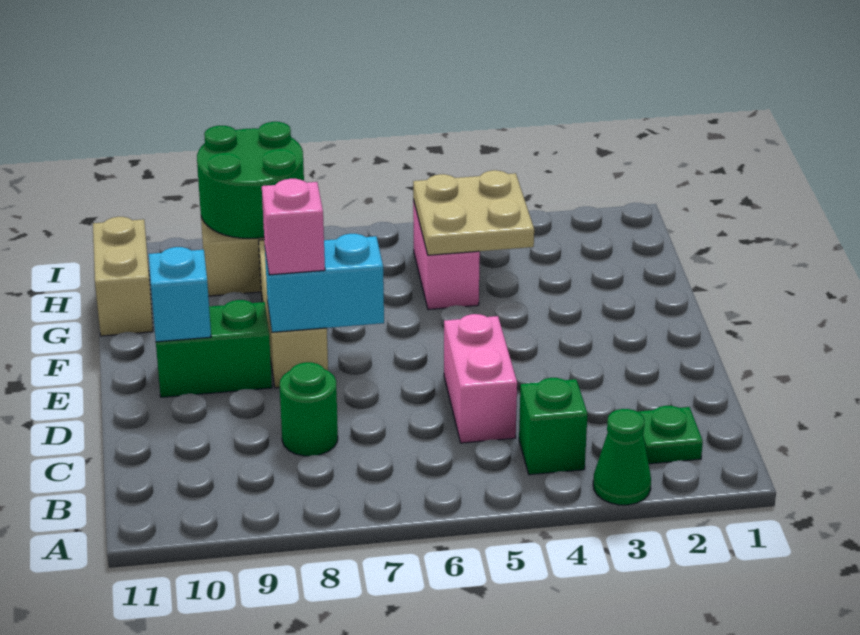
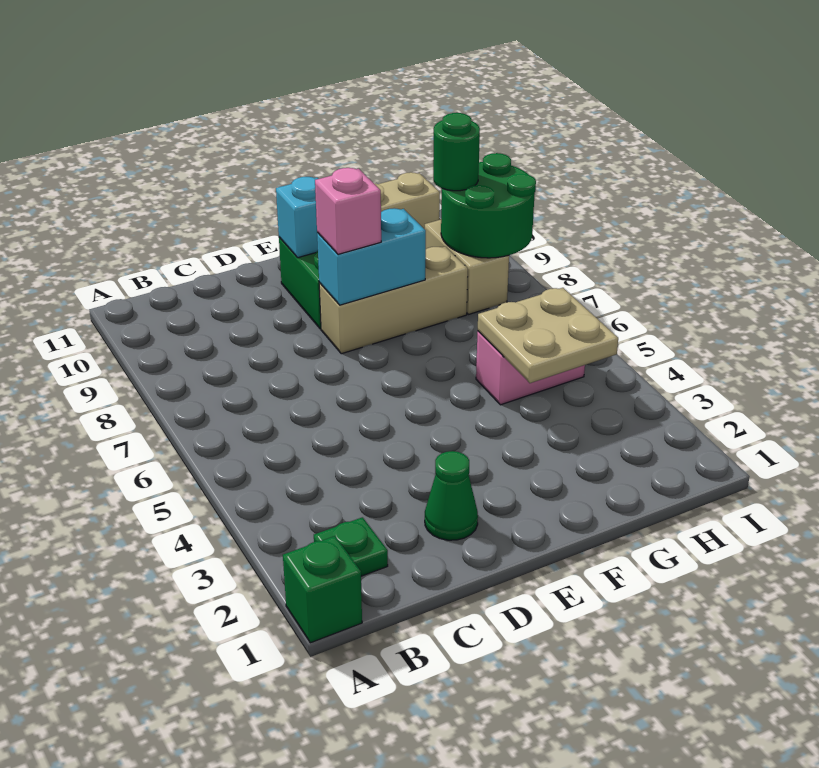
green cone A3 level 1 -> green cone D2 level 1
green brick B4 level 1 -> green brick A1 level 1
pink brick C5:D5 level 1 -> none
green round brick C8 level 1 -> green round brick H9 level 3
cyan brick E7:E8 level 2 -> cyan brick E8:F8 level 2

